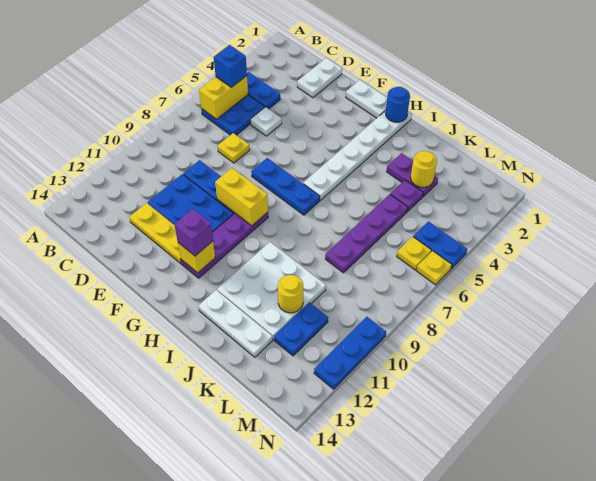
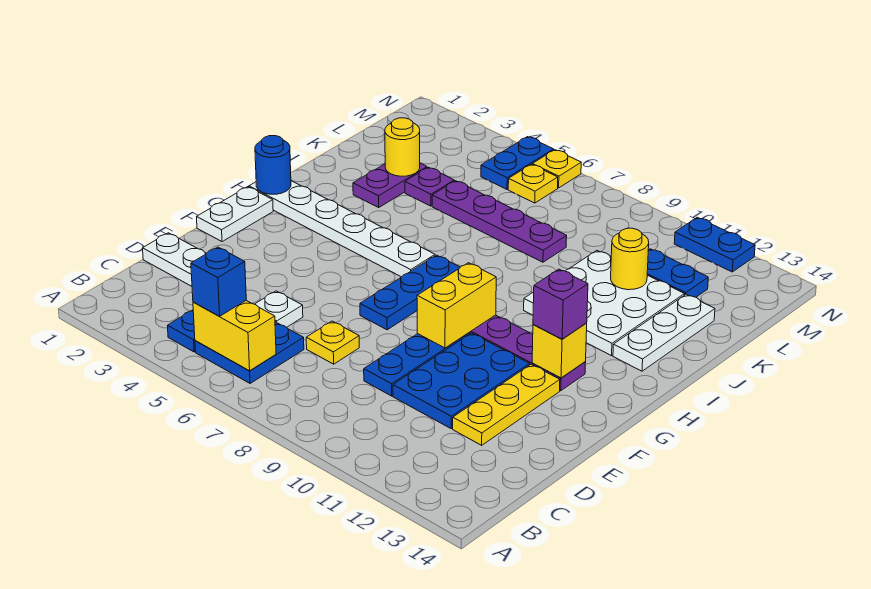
blue plate N10:N12 level 1 -> blue plate N11:N12 level 1

